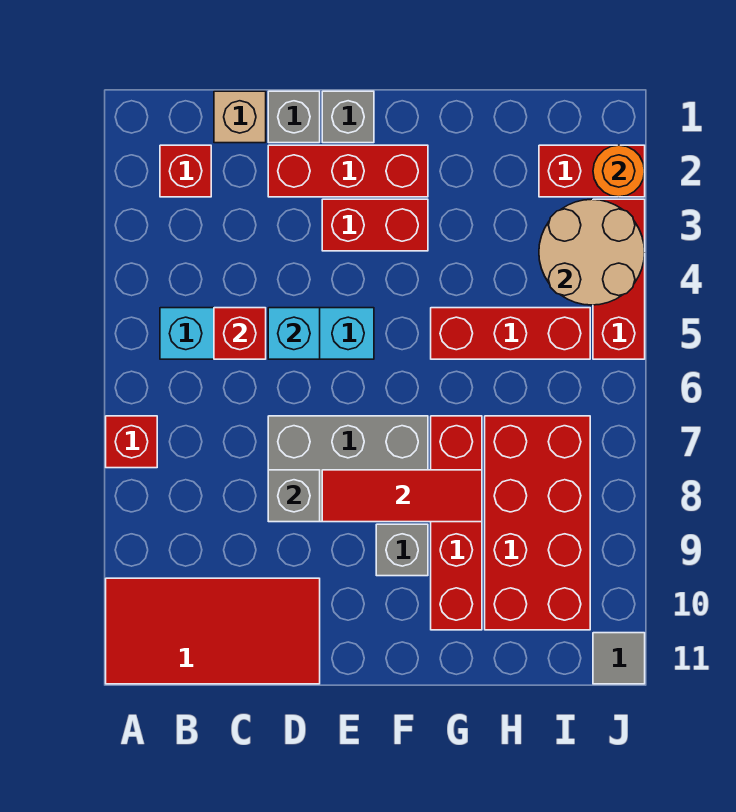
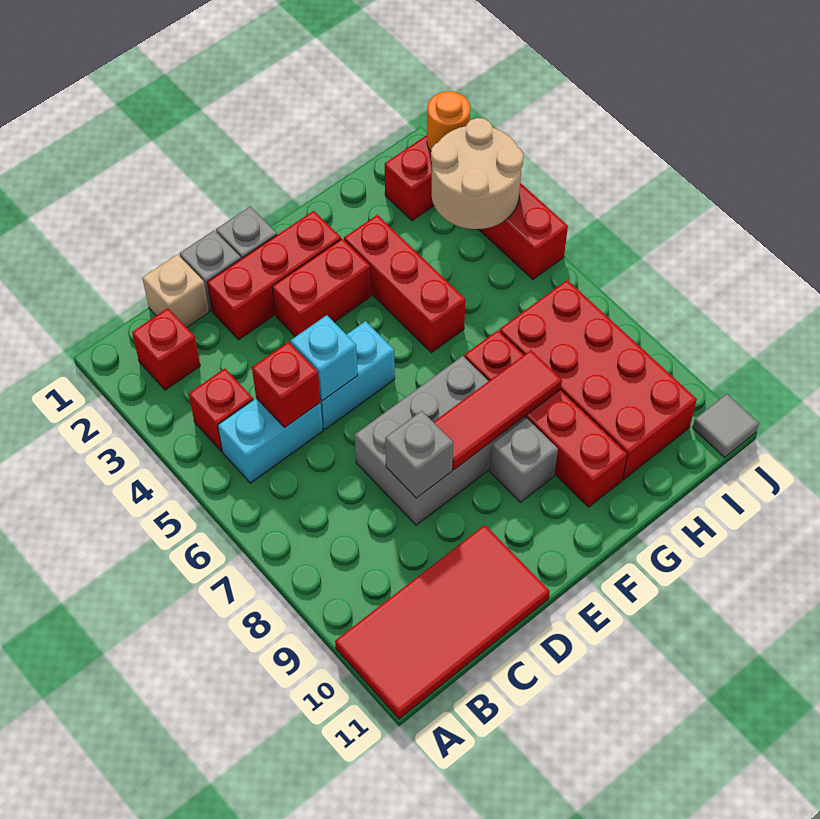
red brick A7 level 1 -> red brick B4 level 1
red brick G5:I5 level 1 -> red brick G3:G5 level 1

